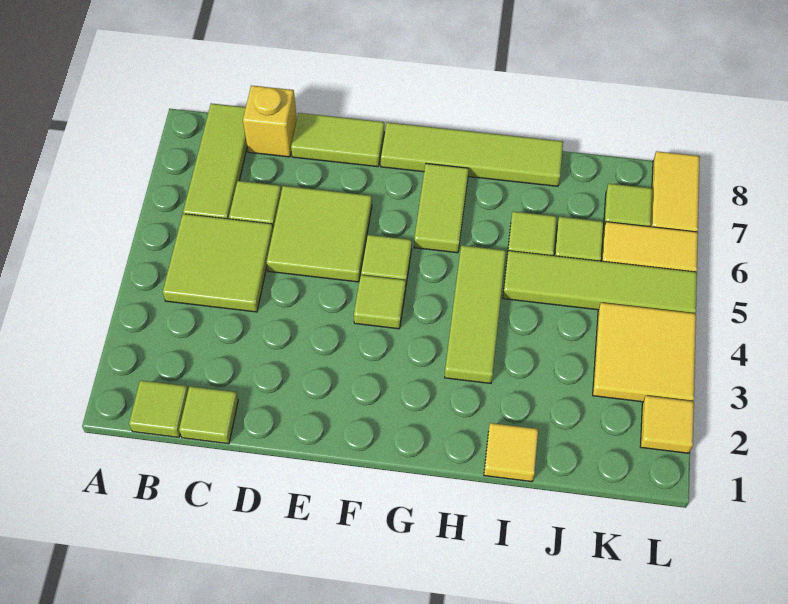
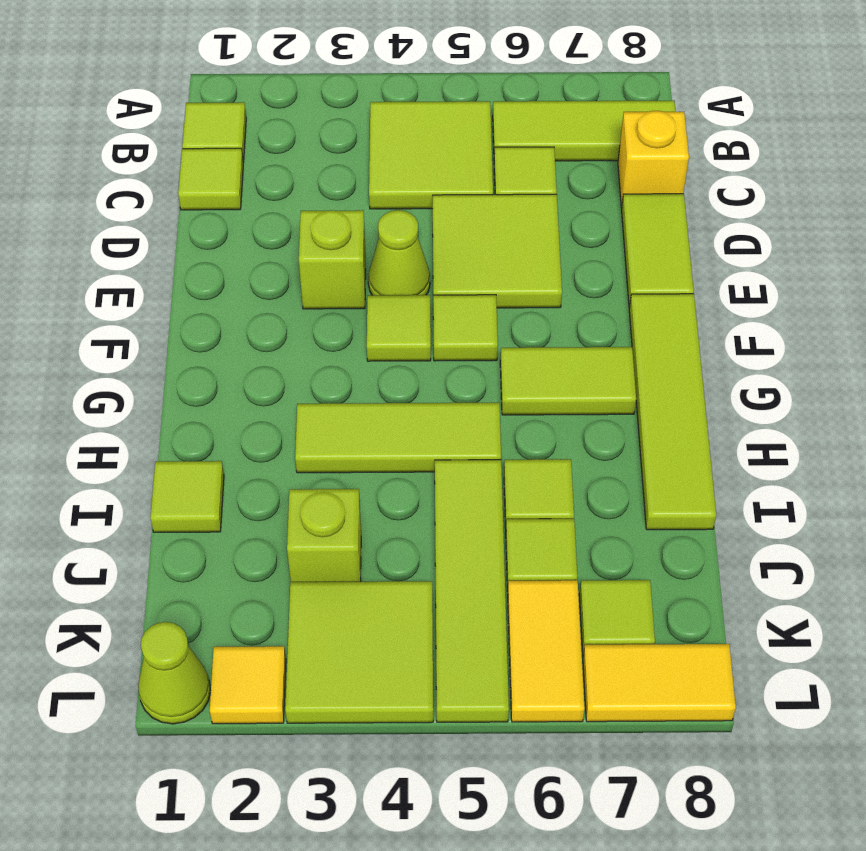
none -> lime brick E3 level 1
none -> lime cone E4 level 1
yellow tile I1 level 1 -> lime tile I1 level 1
none -> lime brick J3 level 1
yellow tile K3:L4 level 1 -> lime tile K3:L4 level 1
none -> lime cone L1 level 1

